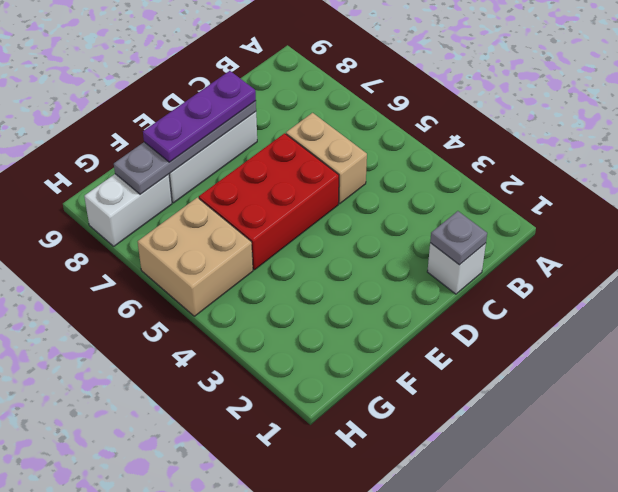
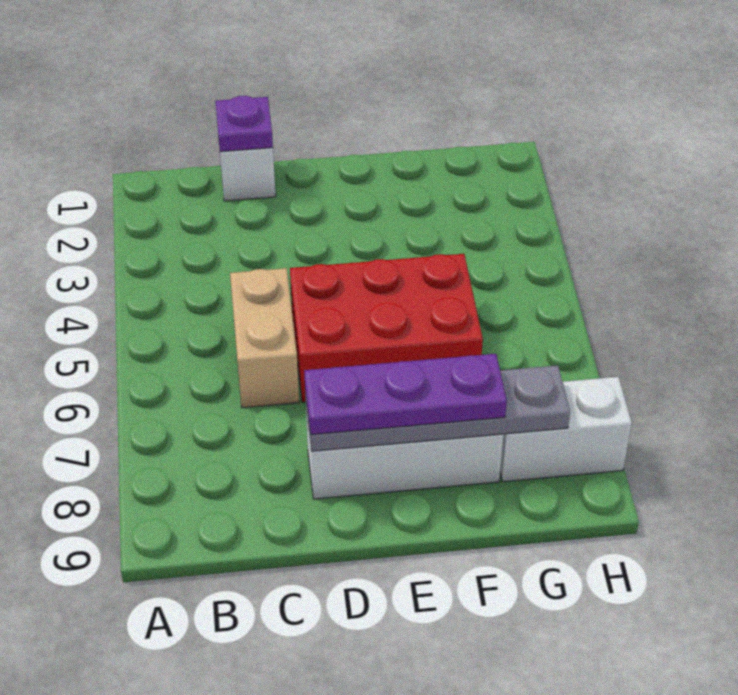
grey plate C1 level 2 -> purple plate C1 level 2
tan brick G5:H6 level 1 -> none

